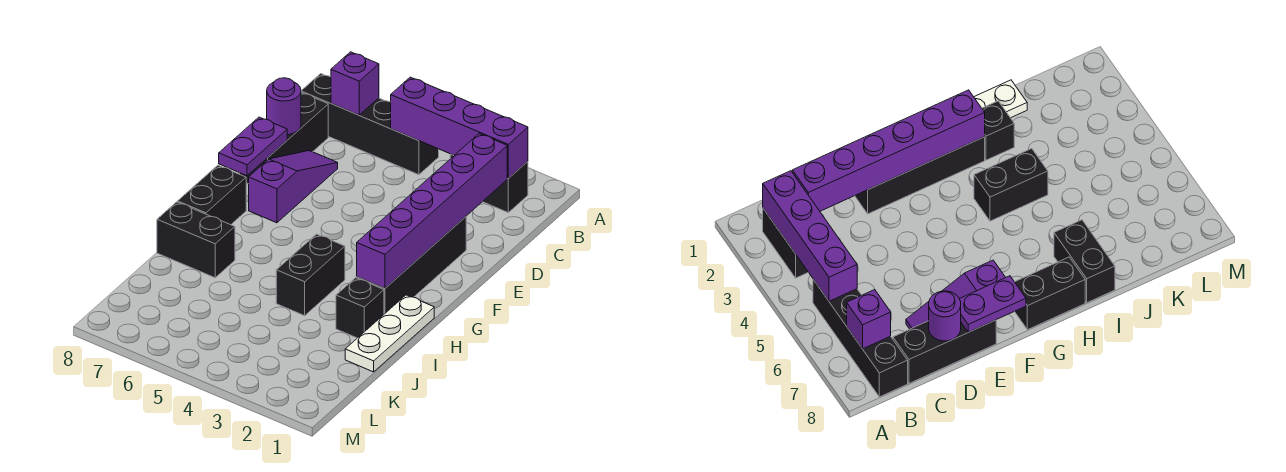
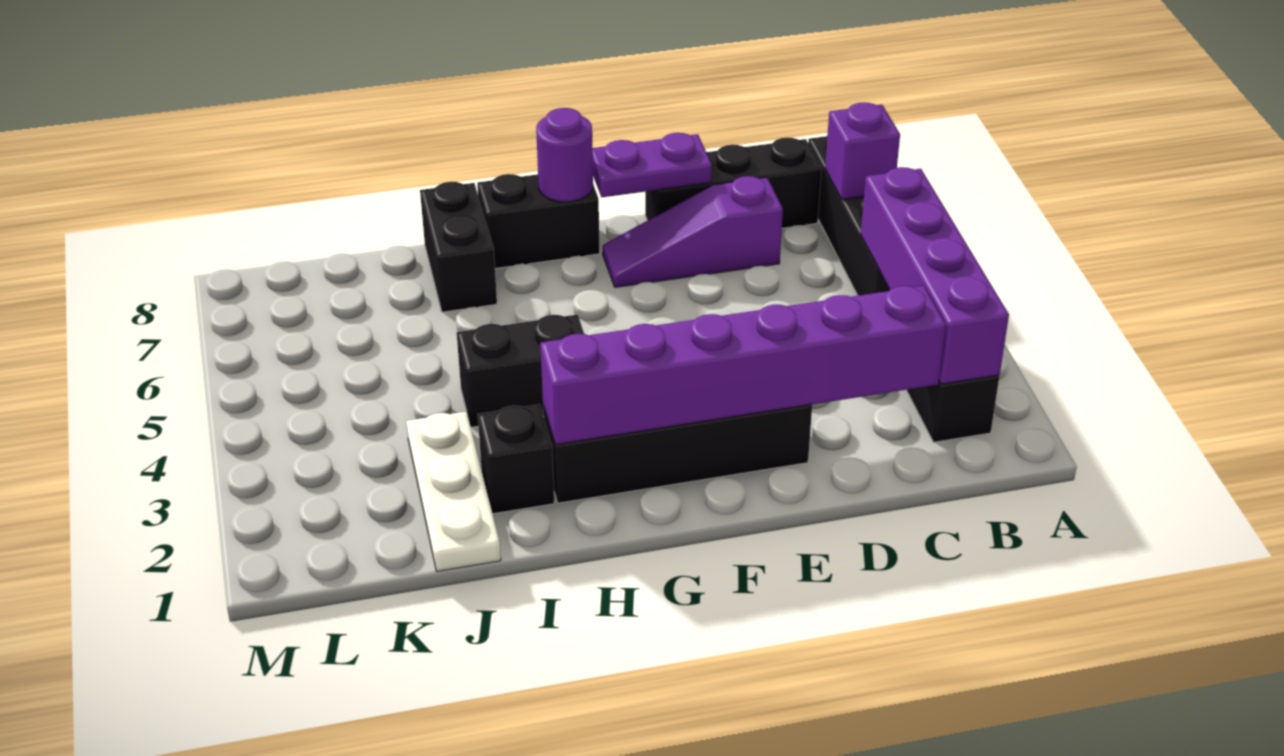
purple slope D7:F7 level 1 top F -> purple slope D7:F7 level 1 top D
purple round brick D8 level 2 -> purple round brick G8 level 2
white plate H1:J1 level 1 -> white plate J1:J3 level 1

